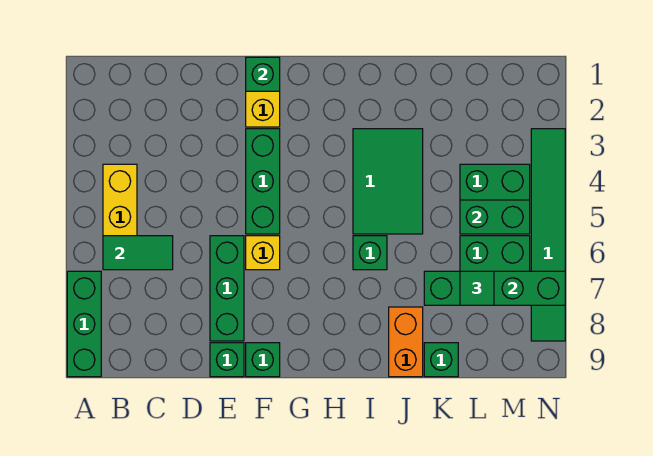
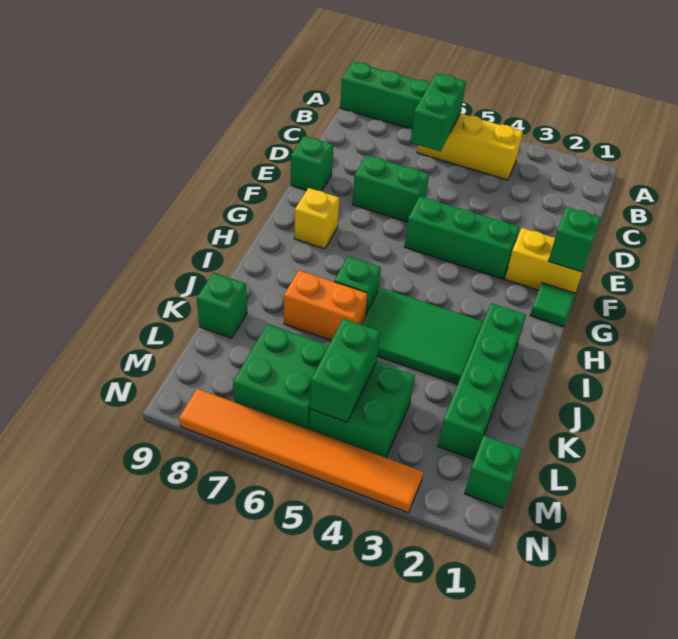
green tile B6:C6 level 2 -> green brick B6:C6 level 2
green brick E6:E8 level 1 -> green brick E6:E7 level 1
yellow brick F6 level 1 -> yellow brick G8 level 1
green brick F9 level 1 -> green brick M1 level 1
orange brick J8:J9 level 1 -> orange brick J6:J7 level 1
green brick K7:N7 level 2 -> green brick I2:L2 level 1
green tile L7 level 3 -> green tile G1 level 1
green tile N3:N8 level 1 -> orange tile N3:N8 level 1

